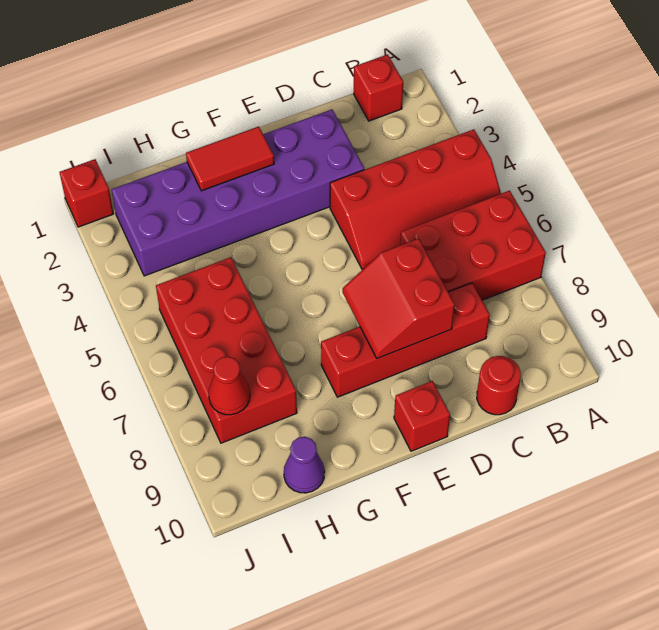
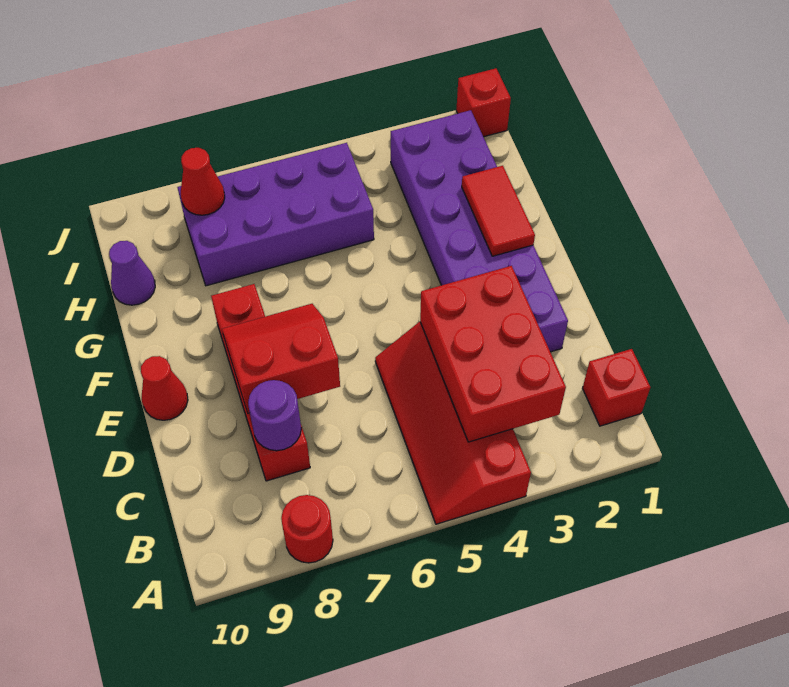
red brick A6:C7 level 1 -> red brick B3:D4 level 2
none -> purple round brick C8 level 2
red round brick C10 level 1 -> red round brick A8 level 1
red brick E10 level 1 -> red cone E10 level 1
red brick H5:I8 level 1 -> purple brick H5:I8 level 1

